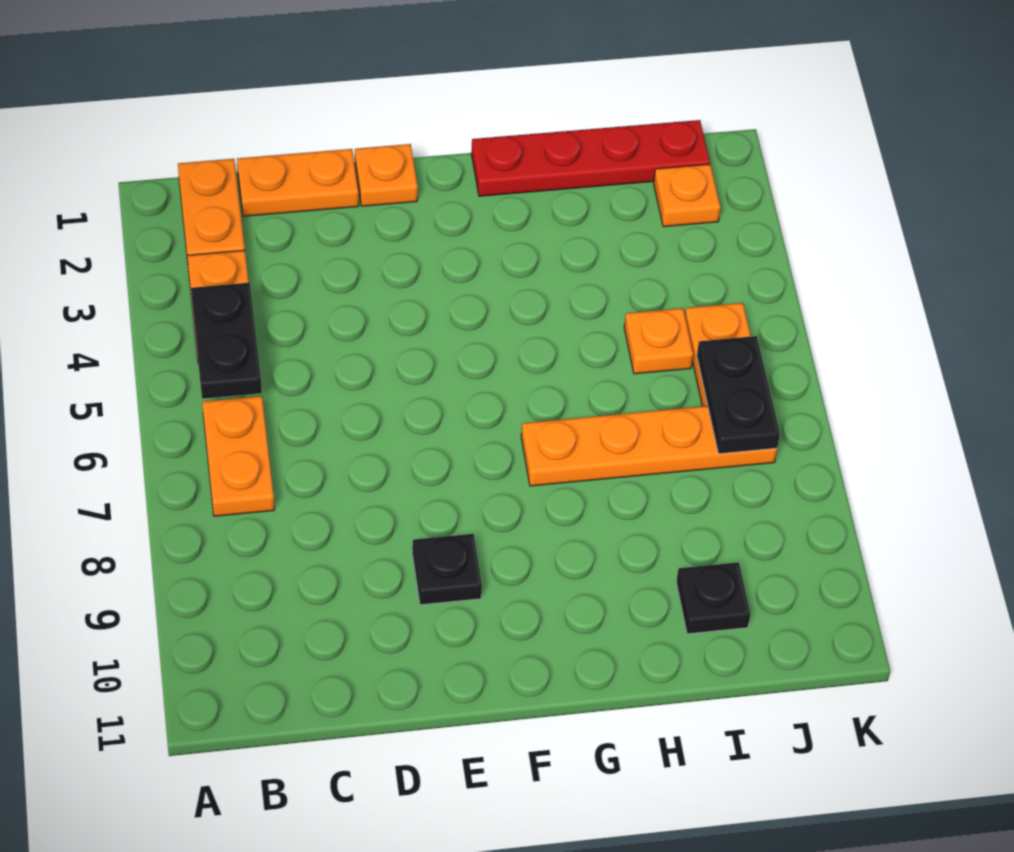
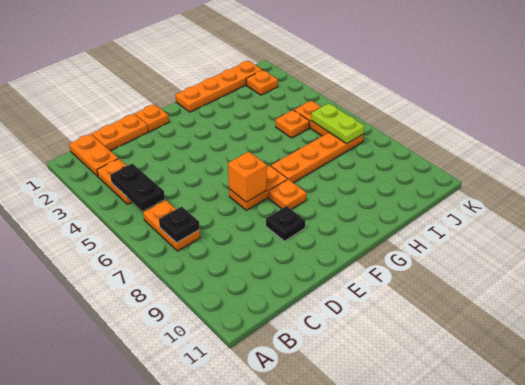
none -> orange plate E7:F7 level 1
none -> orange brick E7 level 2
none -> orange plate F8 level 1
red plate G1:J1 level 1 -> orange plate G1:J1 level 1
black plate I10 level 1 -> black plate B7 level 2
black plate J6:J7 level 2 -> lime plate J6:J7 level 2

